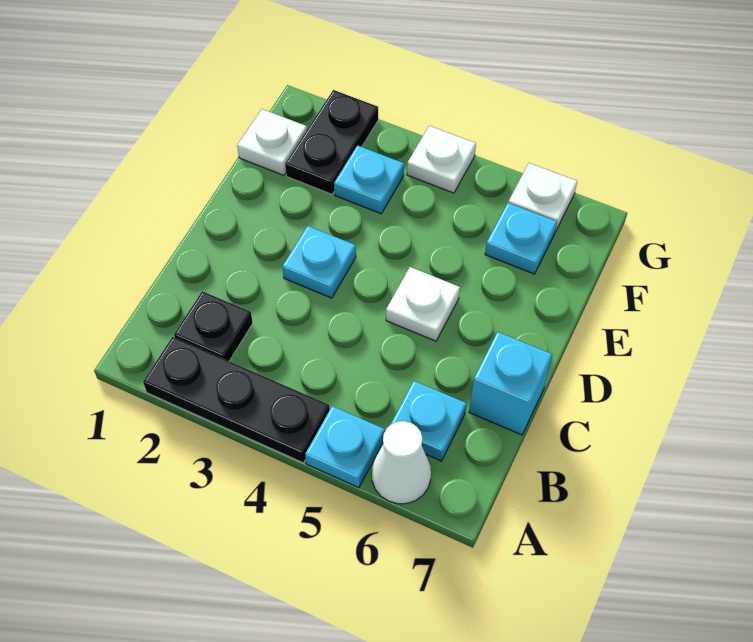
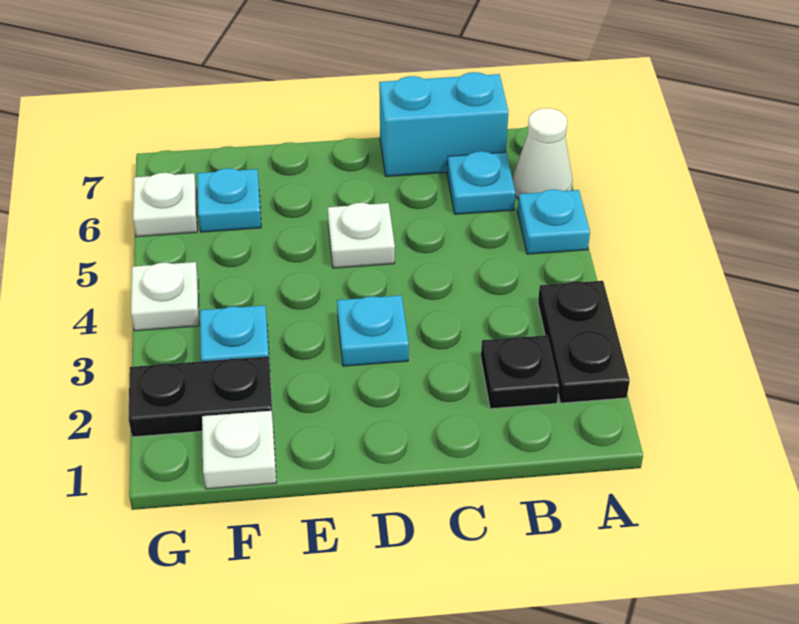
black plate A2:A4 level 1 -> black plate A2:A3 level 1
cyan brick C7 level 1 -> cyan brick B7:C7 level 1

